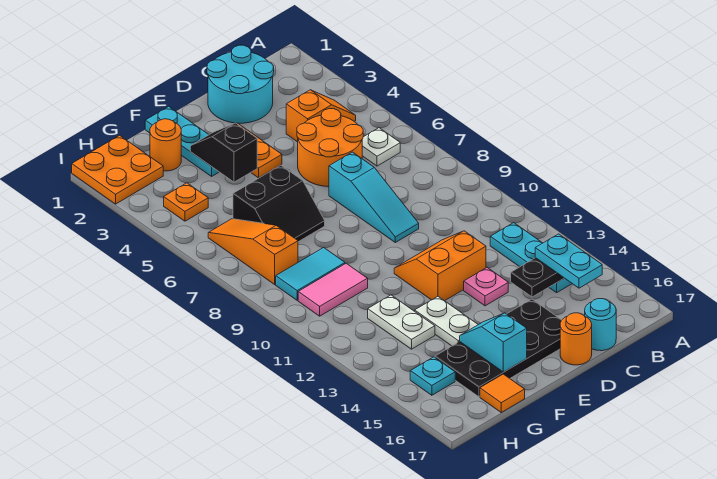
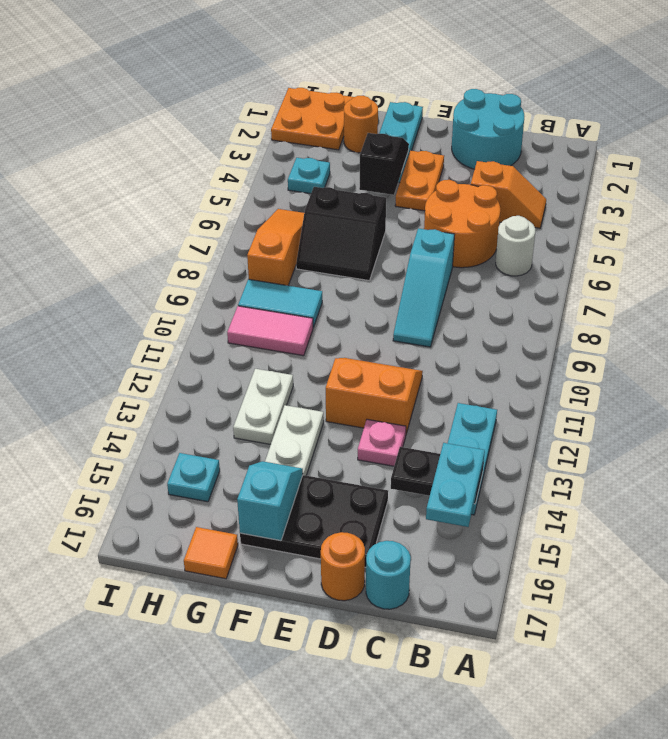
white plate B6 level 1 -> white round brick B6 level 1
black plate D15:G16 level 1 -> black plate D15:F16 level 1
orange plate H4 level 1 -> cyan plate H4 level 1

